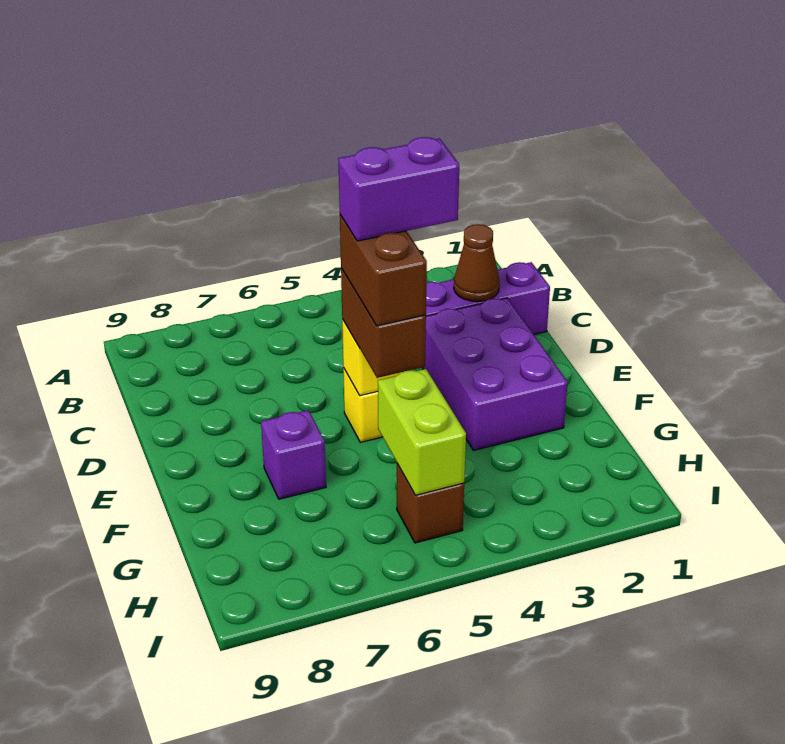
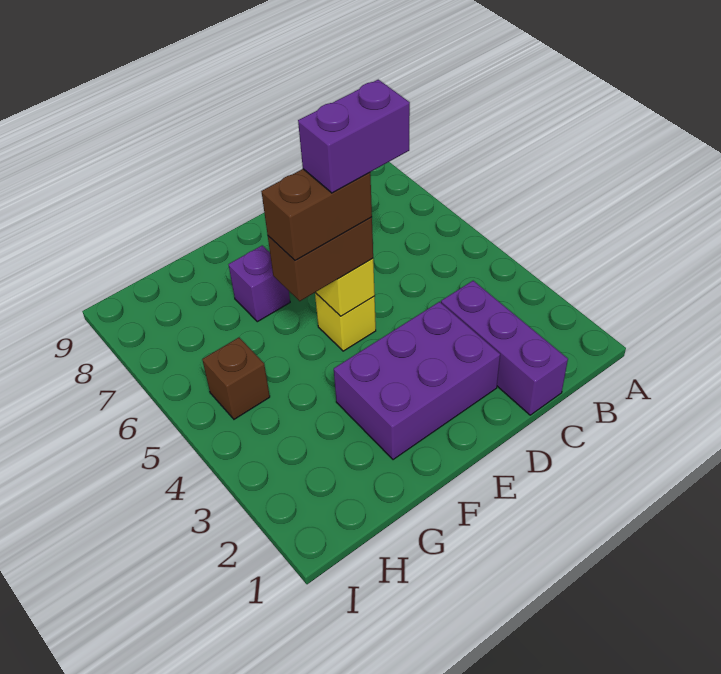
brown cone C2 level 2 -> none
purple brick E4:E5 level 5 -> purple brick D5:E5 level 5
lime brick G5:H5 level 2 -> none

